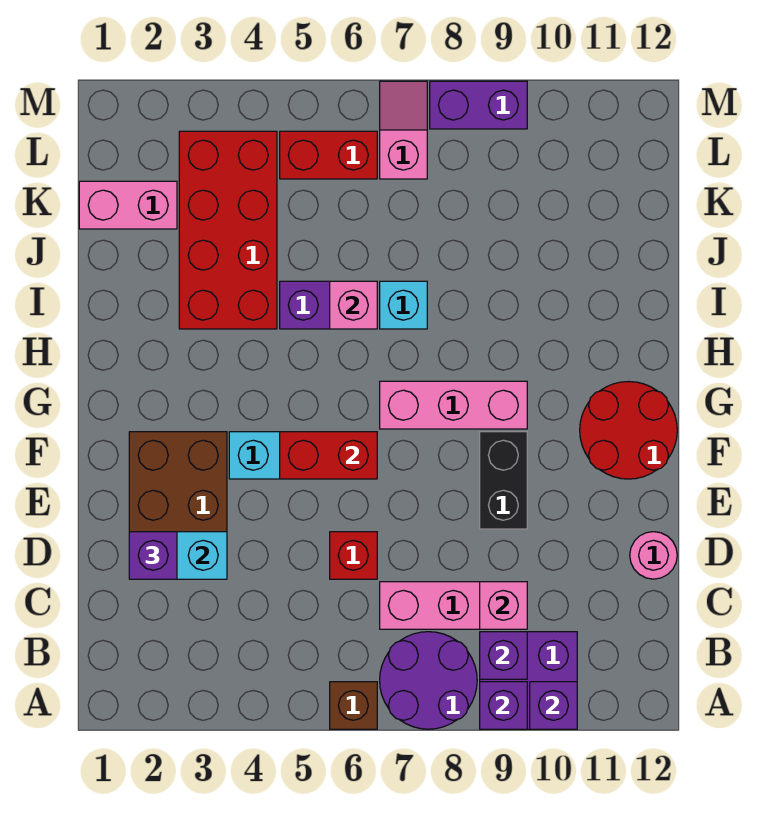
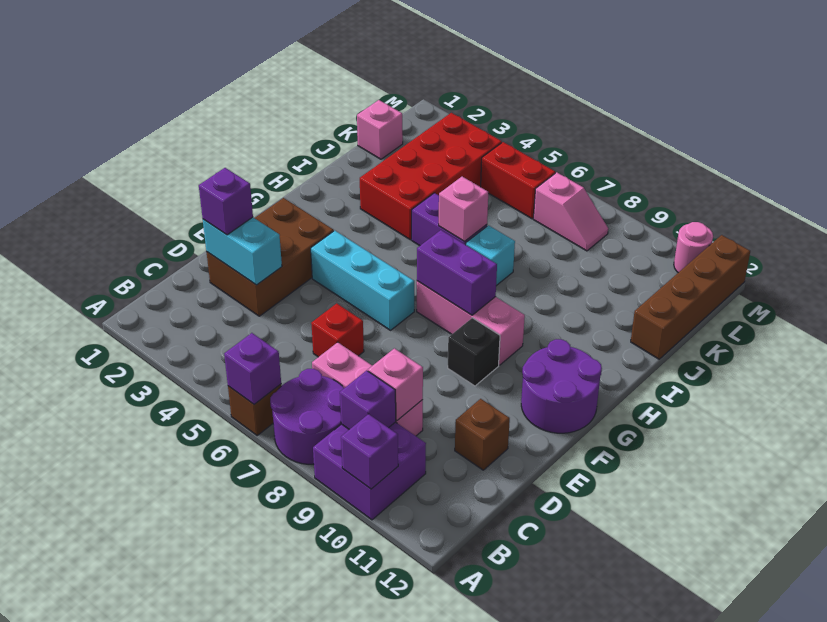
purple brick A9 level 2 -> purple brick A6 level 2
none -> brown brick D11 level 1
pink round brick D12 level 1 -> pink round brick M11 level 1
black brick E9:F9 level 1 -> black brick F9 level 1
red brick F5:F6 level 2 -> none
red round brick F11:G12 level 1 -> purple round brick F11:G12 level 1
none -> brown brick J12:M12 level 1
pink brick K1:K2 level 1 -> pink brick K1 level 1
pink slope L7:M7 level 1 top L -> pink slope L7:L8 level 1 top 7
purple brick M8:M9 level 1 -> purple brick G7:G8 level 2

